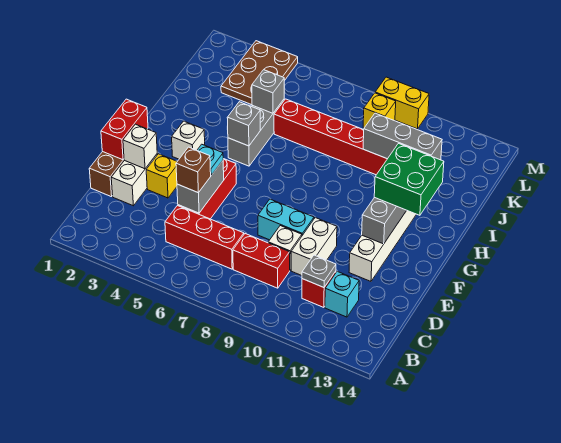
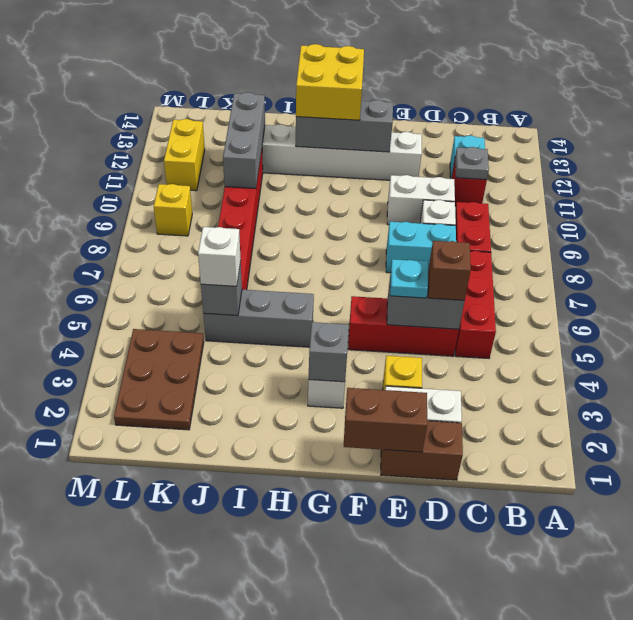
red brick E1:F1 level 2 -> brown brick E1:F1 level 2
white brick E2 level 2 -> white brick J5 level 3
cyan brick E8:E9 level 1 -> cyan brick D8:E8 level 1
green brick G12:H13 level 3 -> yellow brick G12:H13 level 3
grey brick H5 level 2 -> grey brick G3 level 2
brown plate K3:M4 level 1 -> brown plate K2:L4 level 1
yellow brick M9:M10 level 1 -> yellow brick L11:L12 level 1

